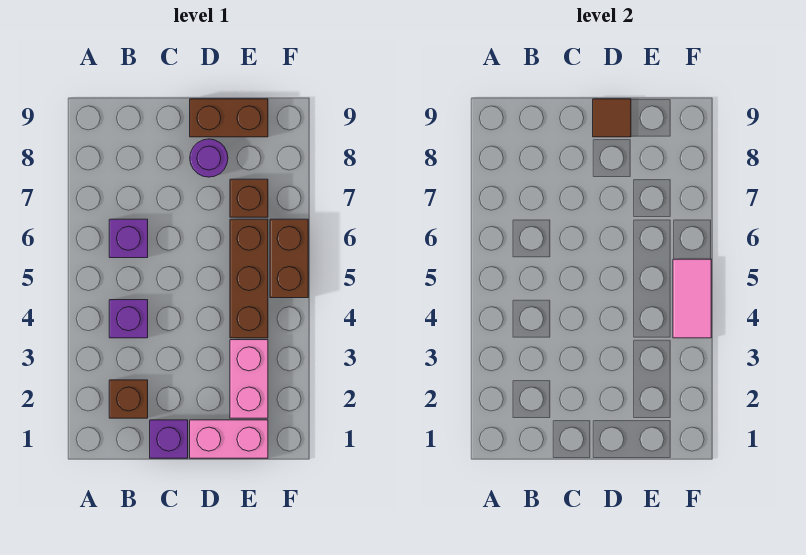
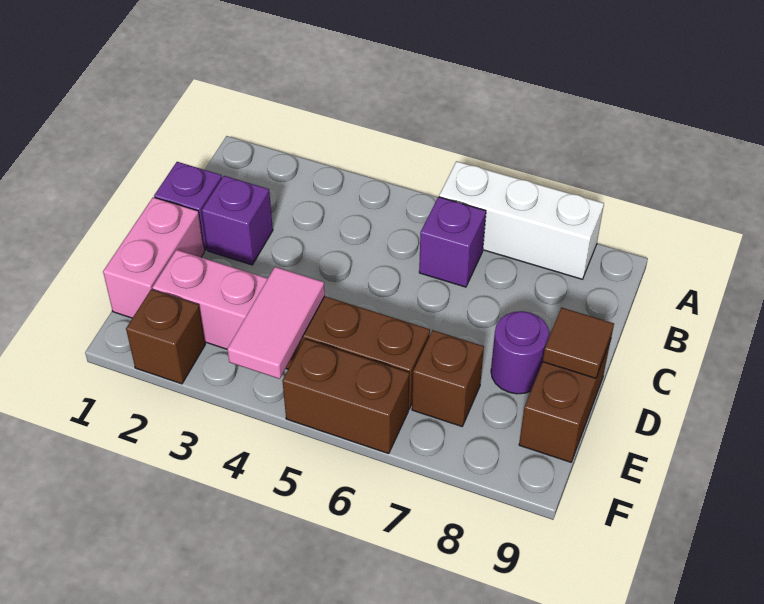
none -> white brick A6:A8 level 1
brown brick B2 level 1 -> brown brick F2 level 1
purple brick B4 level 1 -> purple brick C2 level 1
pink tile F4:F5 level 2 -> pink tile E4:F4 level 2

